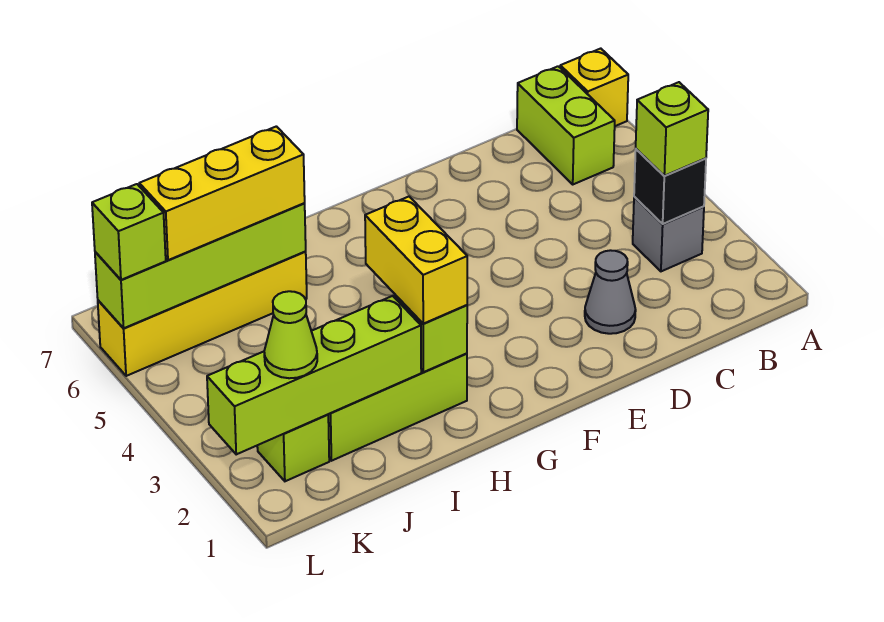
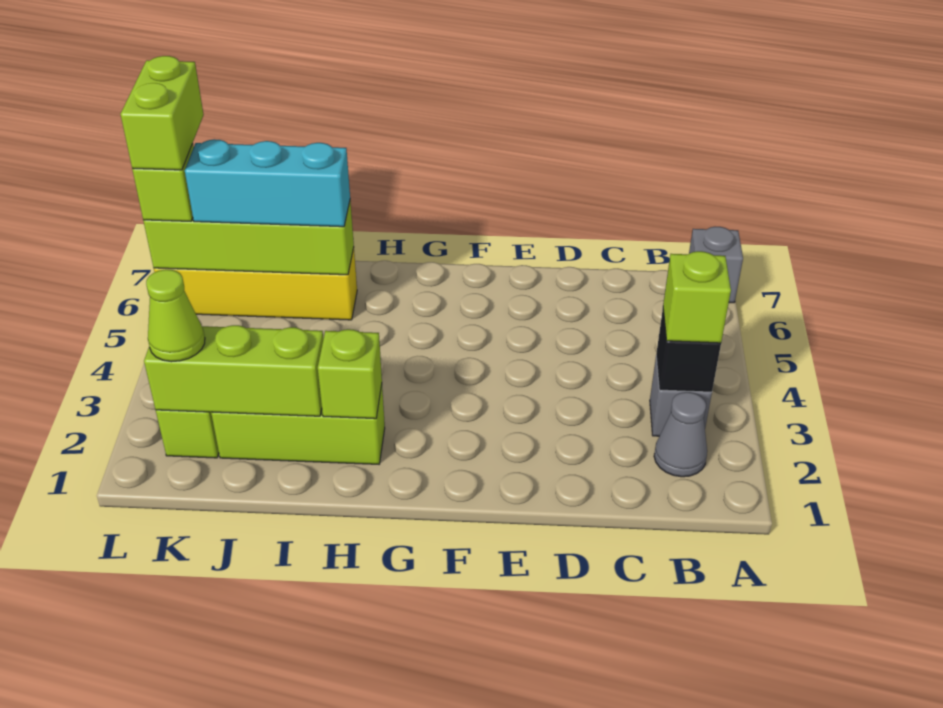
yellow brick A7 level 1 -> grey brick A7 level 1
lime brick B6:B7 level 1 -> lime brick L6:L7 level 4
grey cone D2 level 1 -> grey cone B2 level 1
yellow brick H2:H3 level 3 -> none
lime brick I2:L2 level 2 -> lime brick I2:K2 level 2
yellow brick I6:K6 level 3 -> cyan brick I6:K6 level 3

